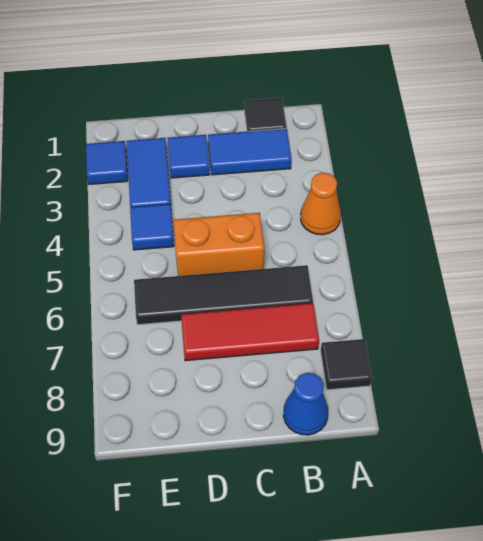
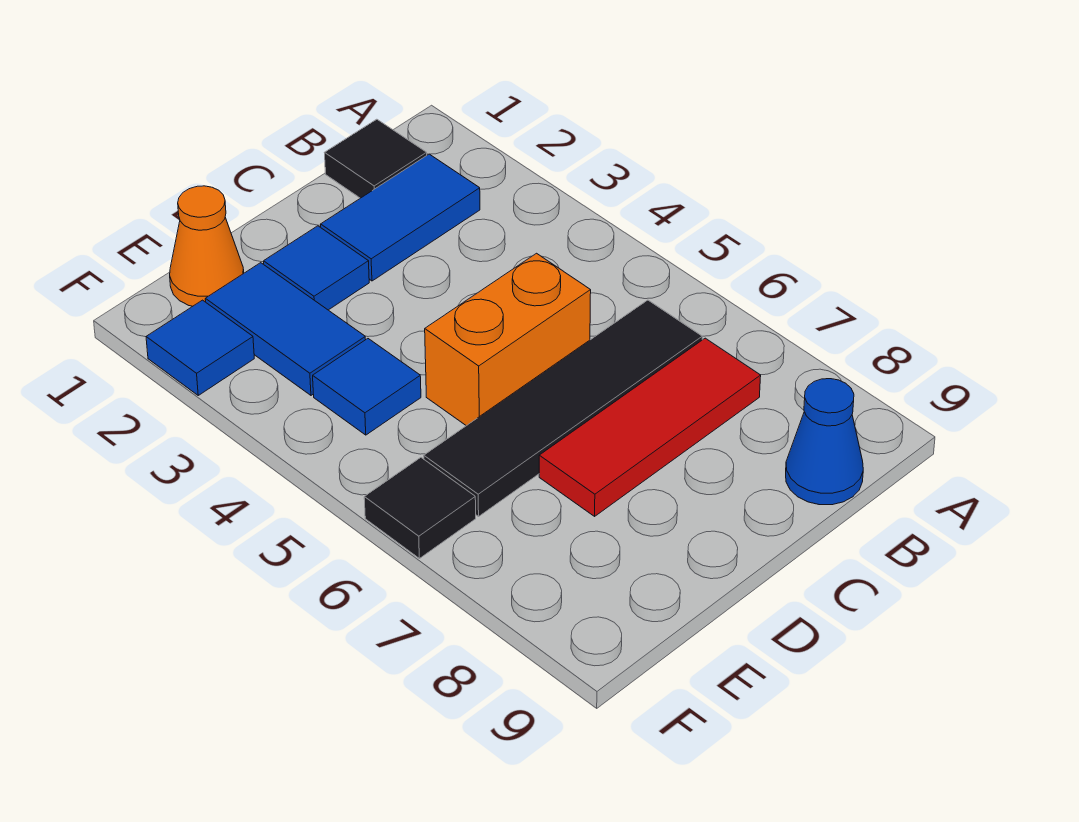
orange cone A4 level 1 -> orange cone E1 level 1
black tile A8 level 1 -> black tile F6 level 1

